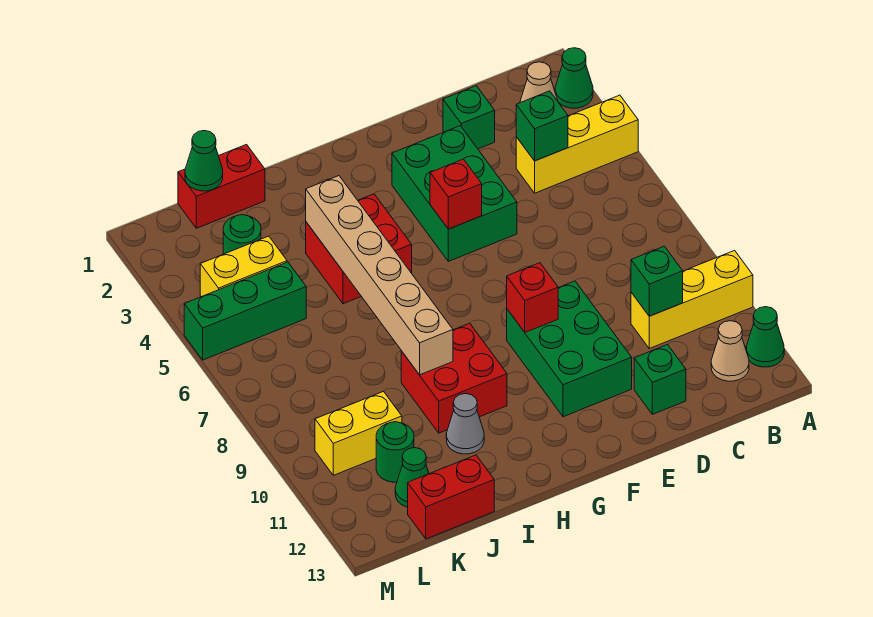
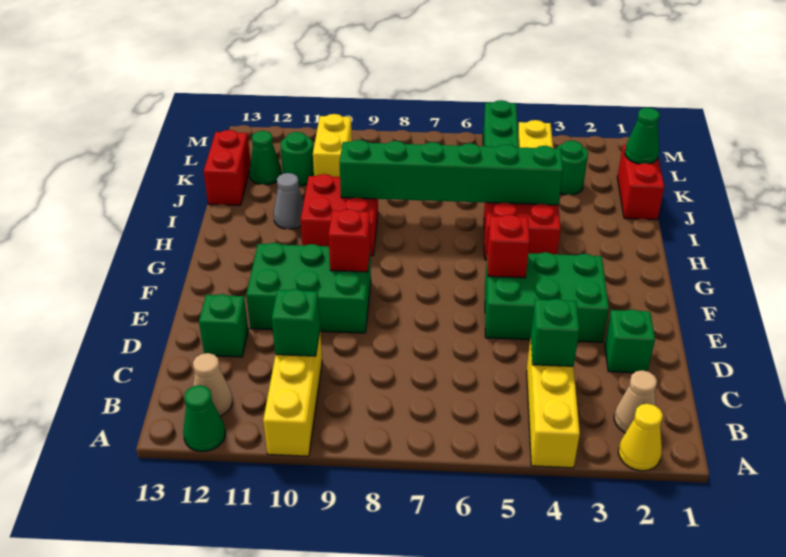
green cone A2 level 1 -> yellow cone A2 level 1
tan brick I4:I9 level 2 -> green brick I4:I9 level 2

